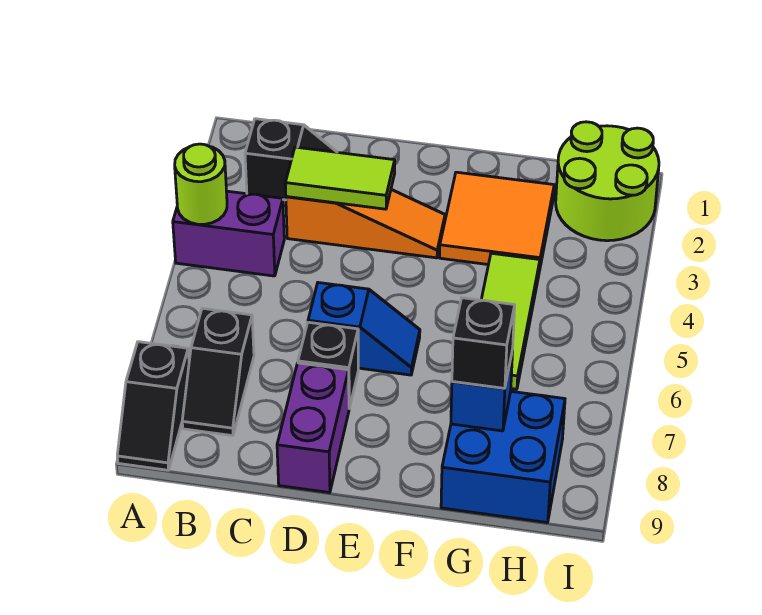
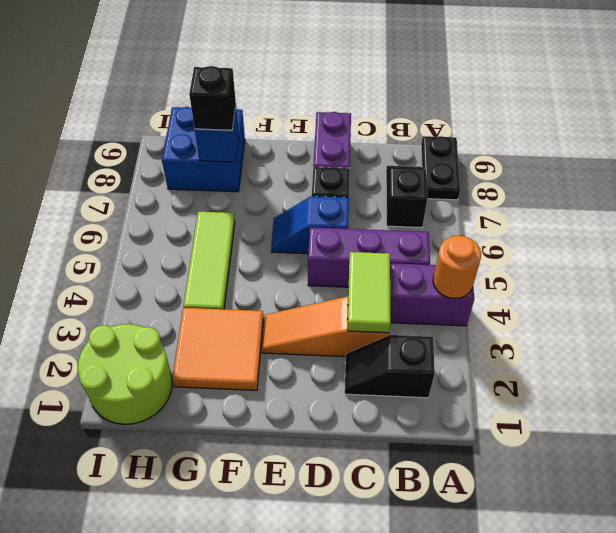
lime round brick A4 level 2 -> orange round brick A4 level 2
black slope A8:A9 level 1 top 8 -> black plate A8:A9 level 1
none -> purple brick B5:D5 level 1
lime tile C3:D3 level 2 -> lime tile C3:C4 level 2

